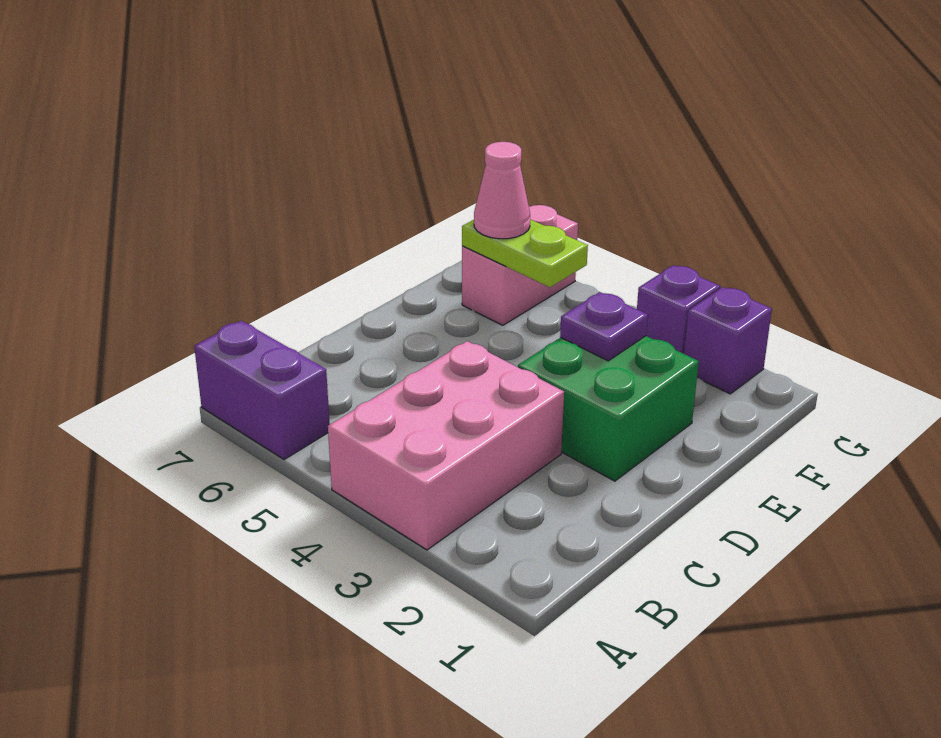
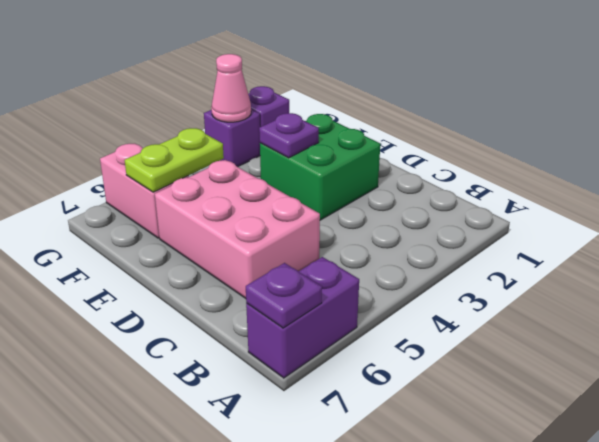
pink brick A3:C4 level 1 -> pink brick C5:E6 level 1
none -> purple plate A7 level 2
pink cone F6 level 3 -> pink cone G3 level 2

